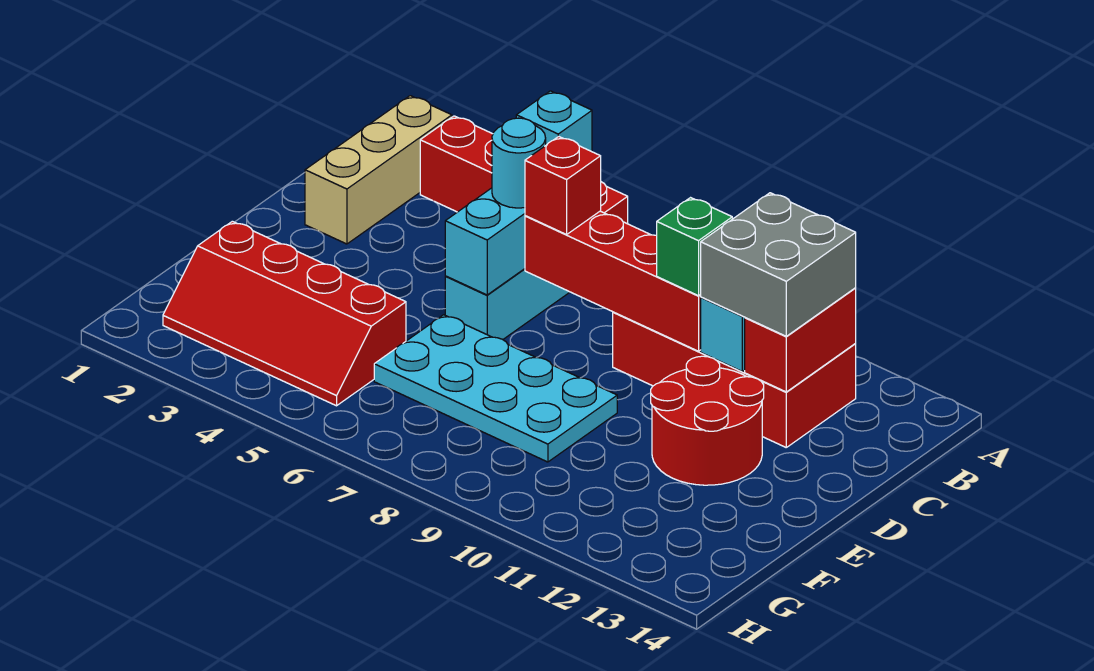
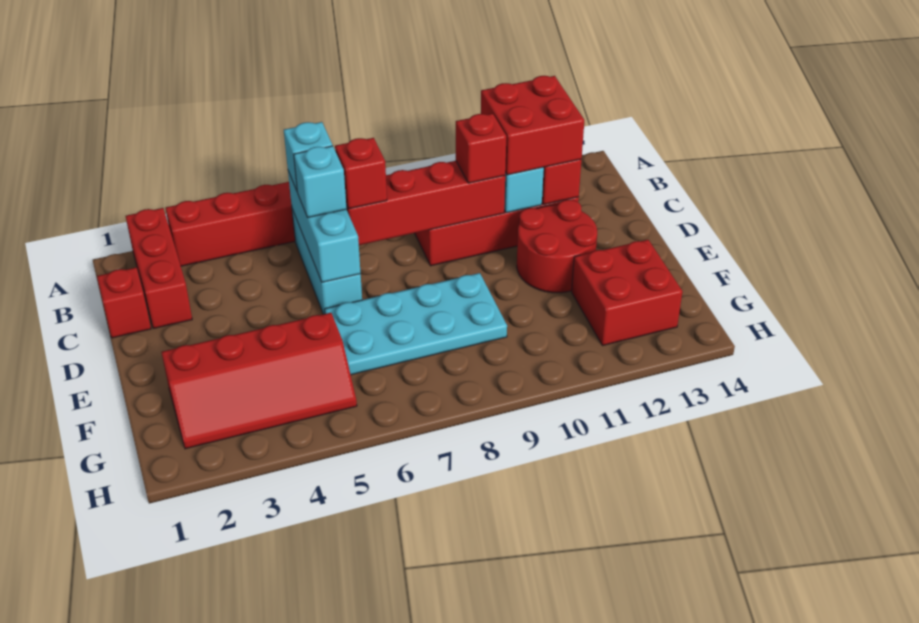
tan brick A2:C2 level 1 -> red brick A2:C2 level 1
grey brick B11:C12 level 3 -> red brick B11:C12 level 3
none -> red brick C1 level 1
cyan round brick C6 level 3 -> cyan brick C6 level 3
green brick C10 level 3 -> red brick C10 level 3
none -> red brick F12:G13 level 1

